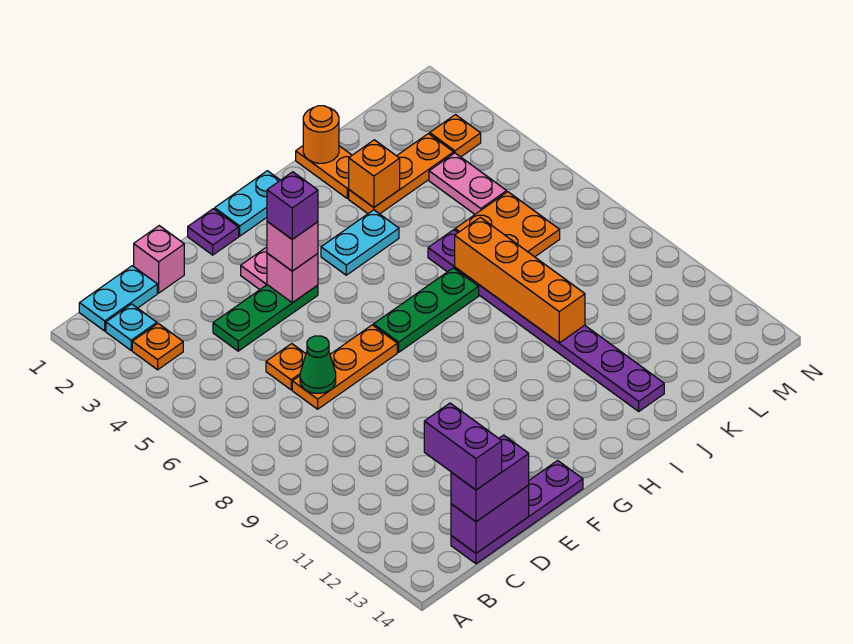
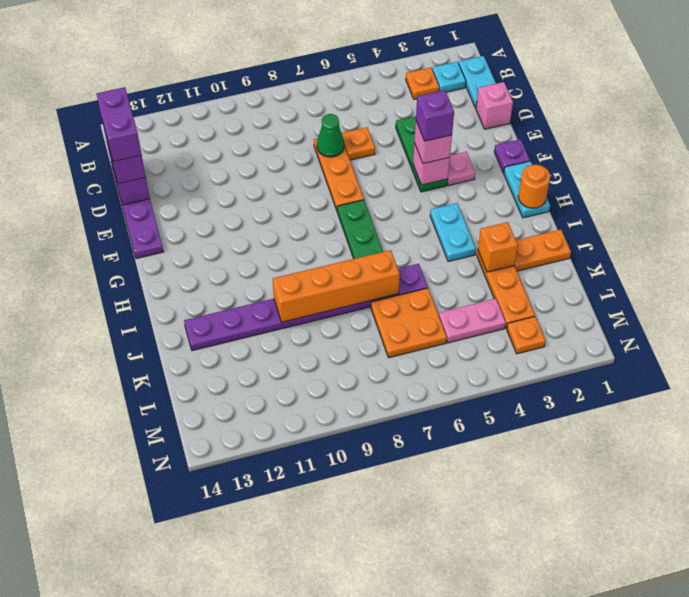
purple brick C13:C14 level 4 -> purple brick C14:D14 level 4
orange round brick J1 level 2 -> orange round brick H1 level 2

